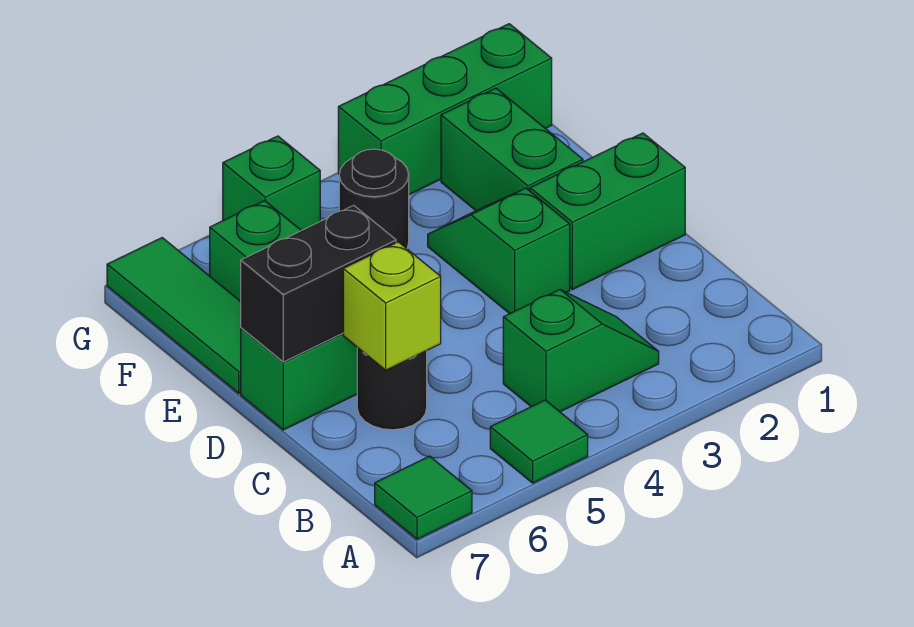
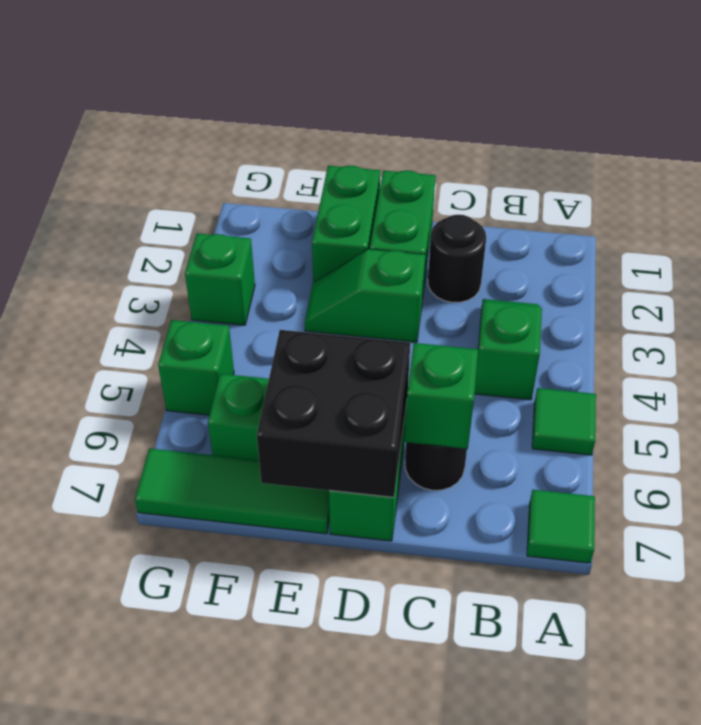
lime brick C6 level 2 -> green brick C6 level 2
black brick D6:D7 level 2 -> black brick D6:E7 level 2
green brick E2:F2 level 1 -> green brick E1:E2 level 1
black round brick F4 level 1 -> black round brick C2 level 1
green brick G1:G3 level 1 -> green brick G3 level 1

